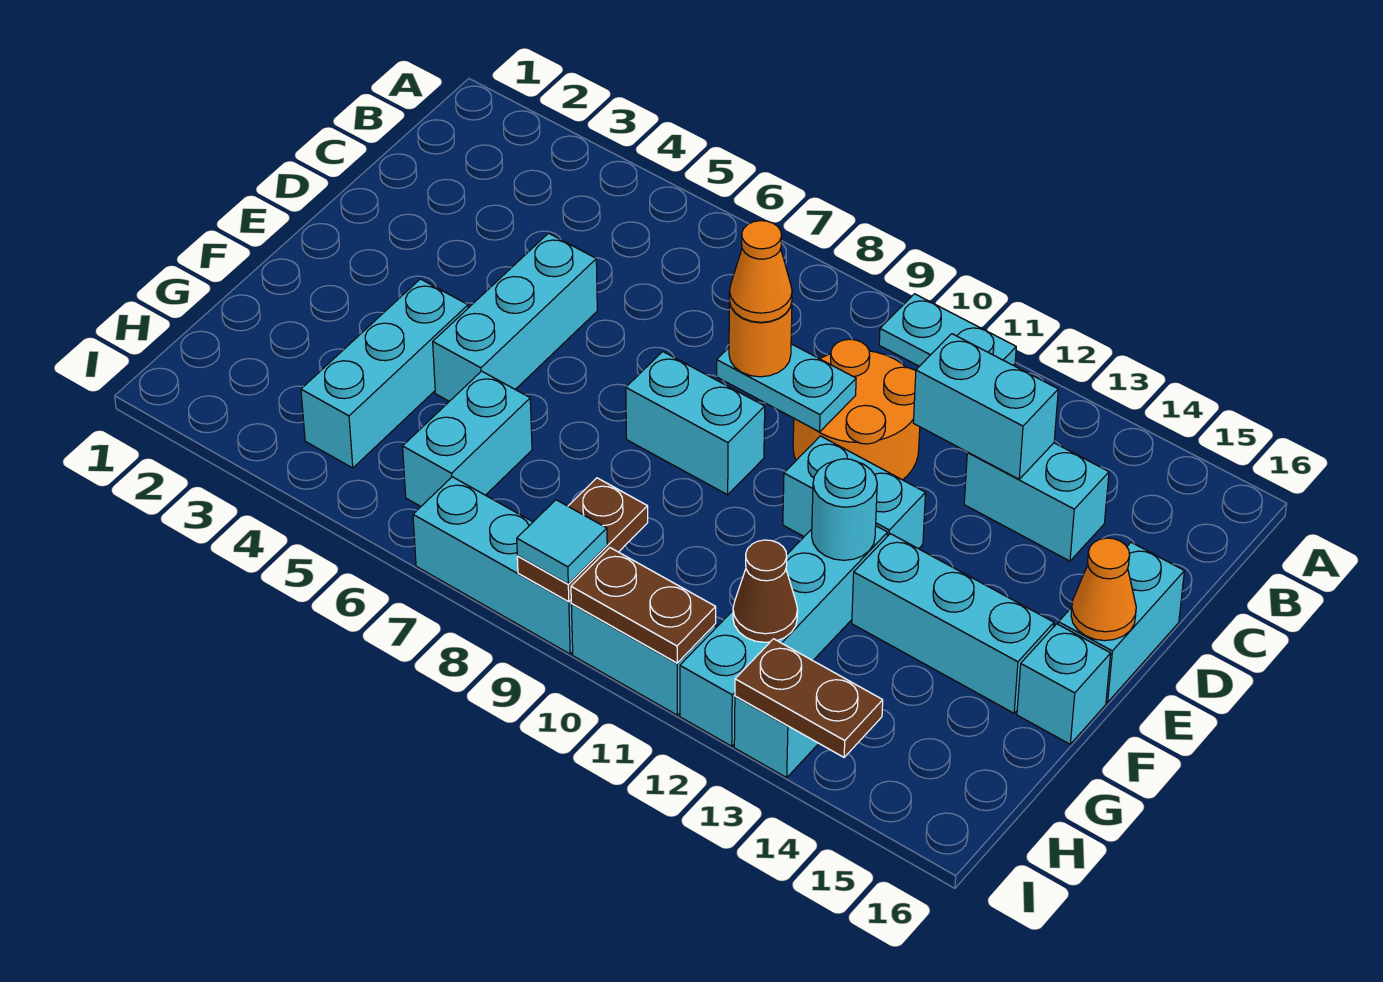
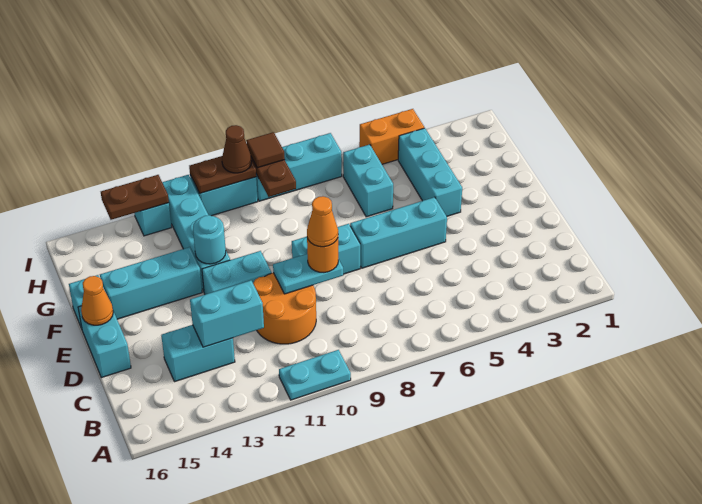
cyan brick D5:F5 level 1 -> cyan brick E5:E7 level 1
brown cone H12 level 2 -> brown cone I10 level 3
none -> orange brick I4:I5 level 1
cyan tile I9 level 3 -> brown tile I9 level 3

